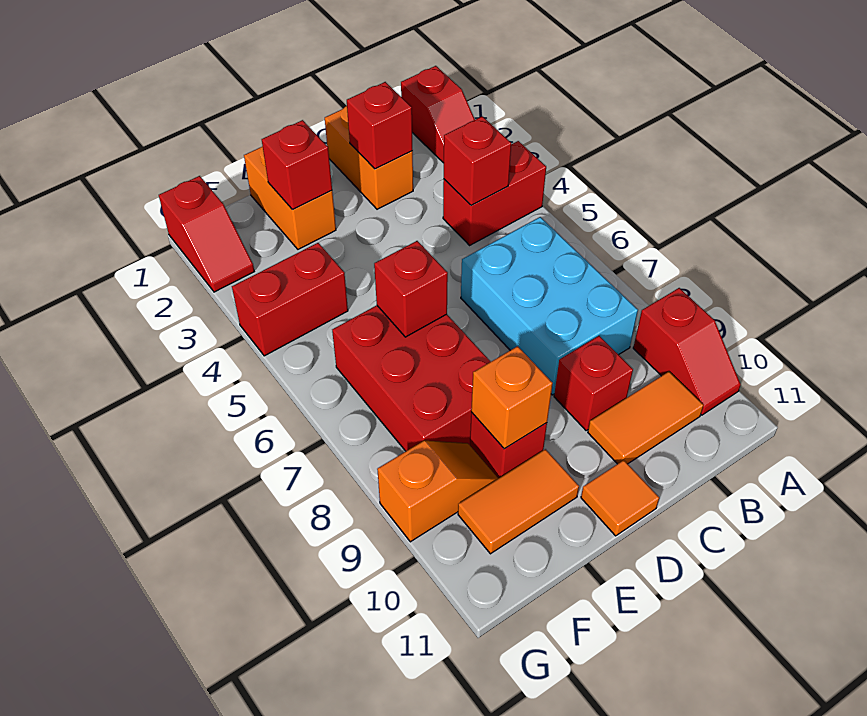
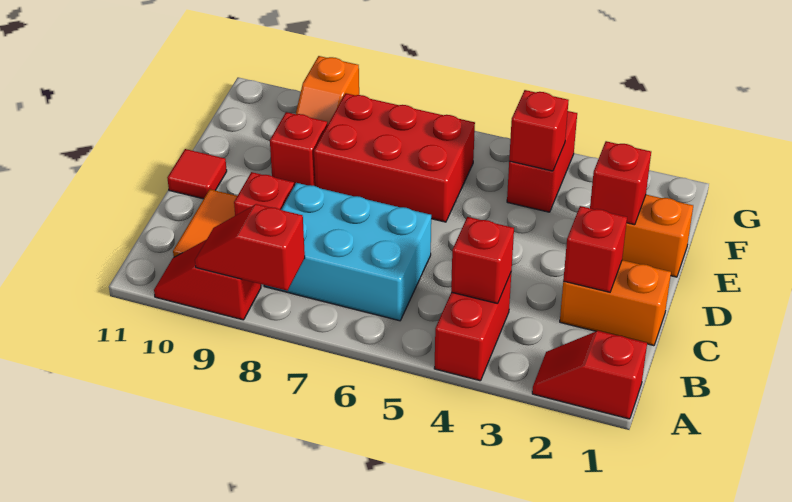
orange tile D11 level 1 -> red tile D11 level 1
red brick E6 level 2 -> red brick F4 level 2
orange brick E9 level 2 -> none
orange tile E10:F10 level 1 -> none
red slope G1:G2 level 1 top 1 -> red slope A8:A9 level 2 top 8

